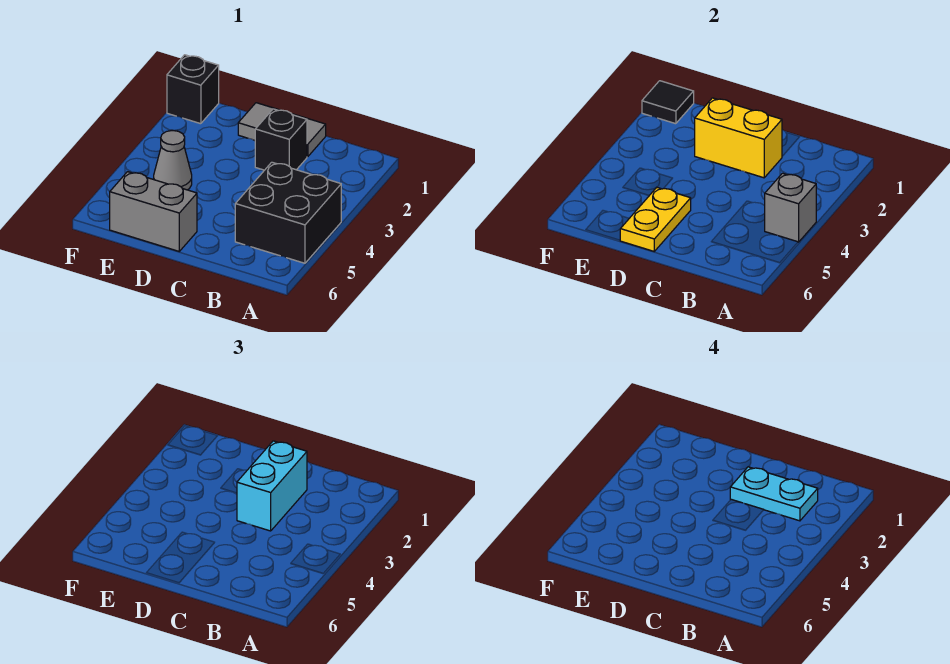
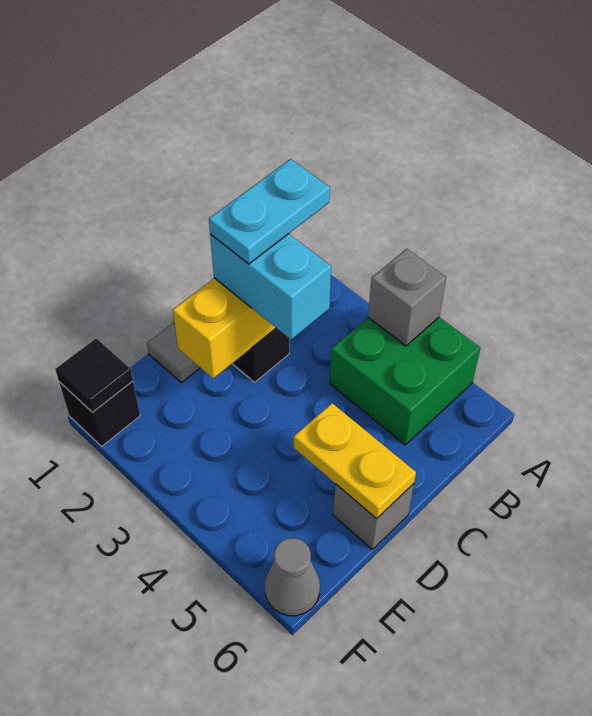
black brick A4:B5 level 1 -> green brick A4:B5 level 1
grey brick D6:E6 level 1 -> grey brick D6 level 1
grey cone E4 level 1 -> grey cone F6 level 1

